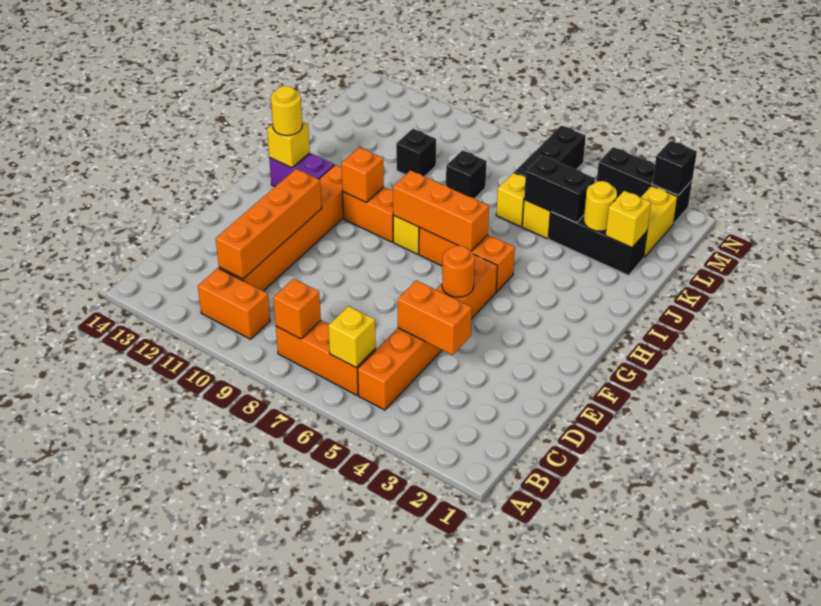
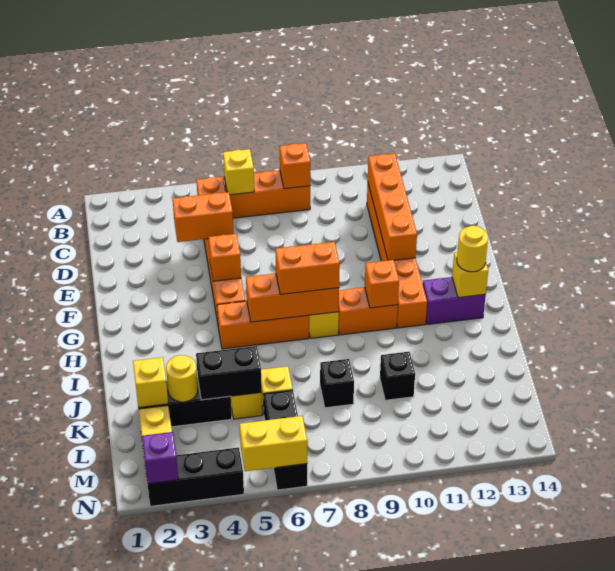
orange brick B10:B11 level 1 -> orange brick H7:H8 level 3
orange round brick F5 level 2 -> orange brick F5 level 2
black brick N2 level 2 -> purple brick N2 level 2
none -> yellow brick N5:N6 level 2

